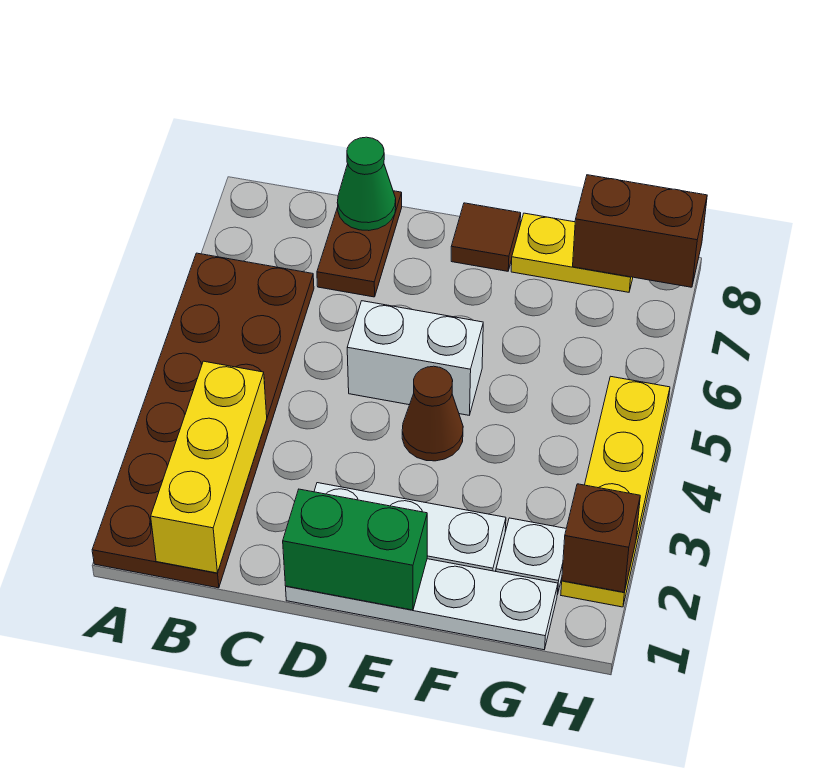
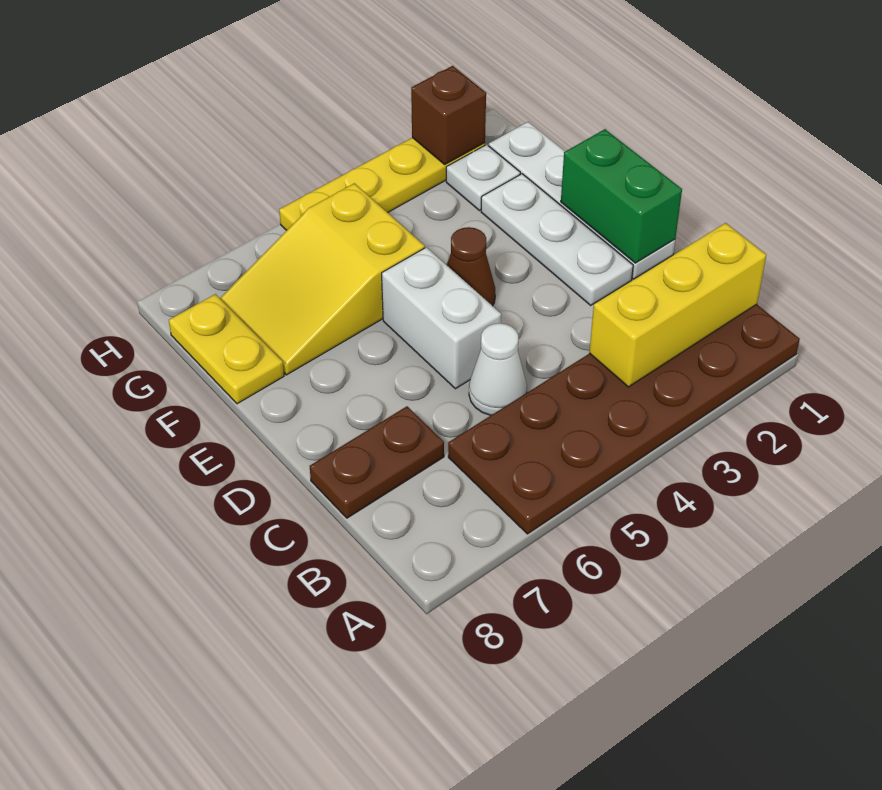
none -> white cone C5 level 1
green cone C8 level 2 -> none
brown tile E8 level 1 -> none
none -> yellow slope F5:G7 level 1 top 5
brown brick G8:H8 level 2 -> none

